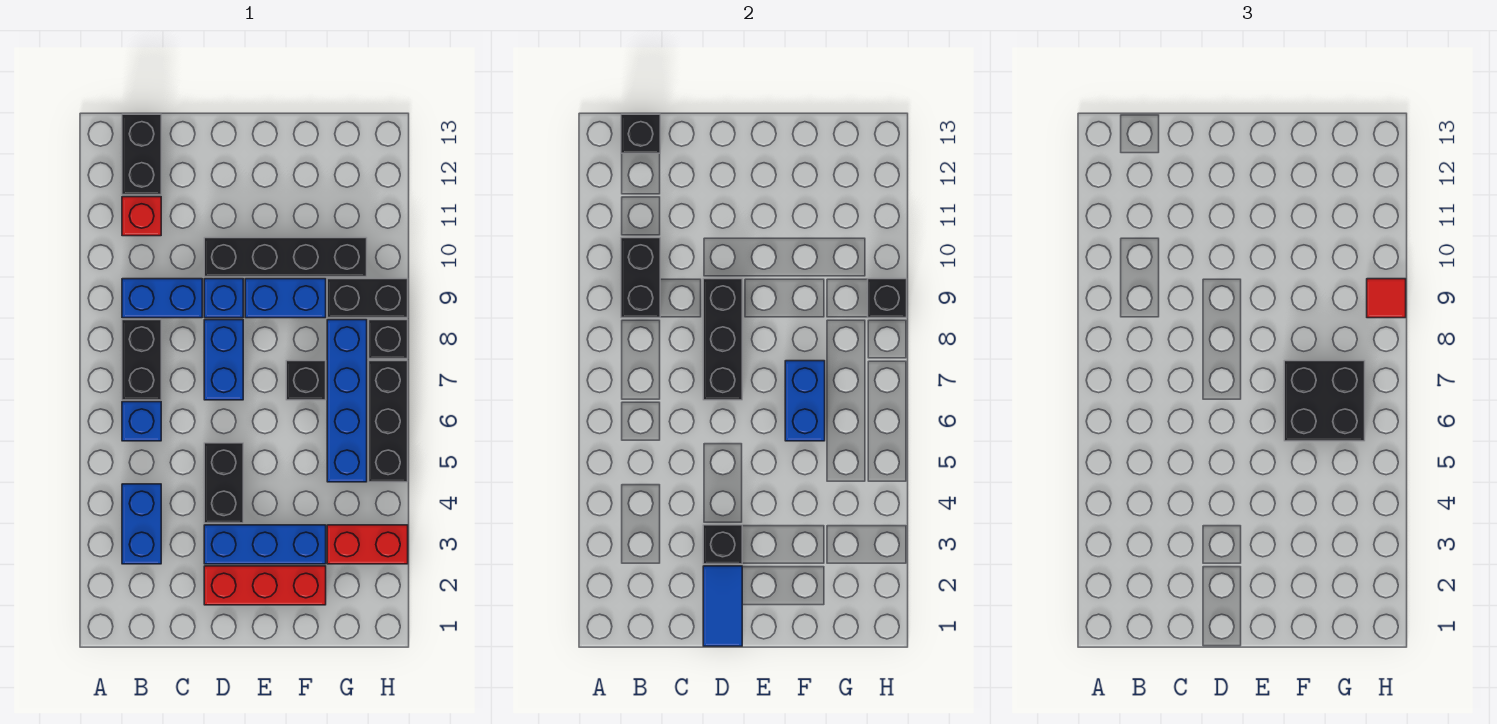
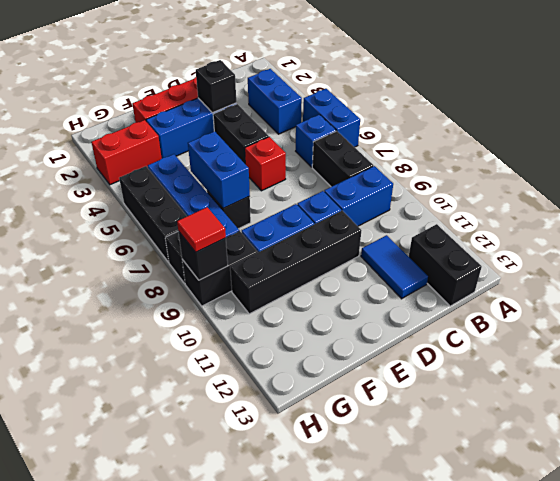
black brick B9:B10 level 2 -> none
red brick B11 level 1 -> red brick D6 level 1
black brick B13 level 2 -> none
blue tile D1:D2 level 2 -> blue tile C11:C12 level 1
blue brick D7:D8 level 1 -> blue brick A5:A6 level 1
black brick D7:D9 level 2 -> none
black brick F6:G7 level 3 -> none

